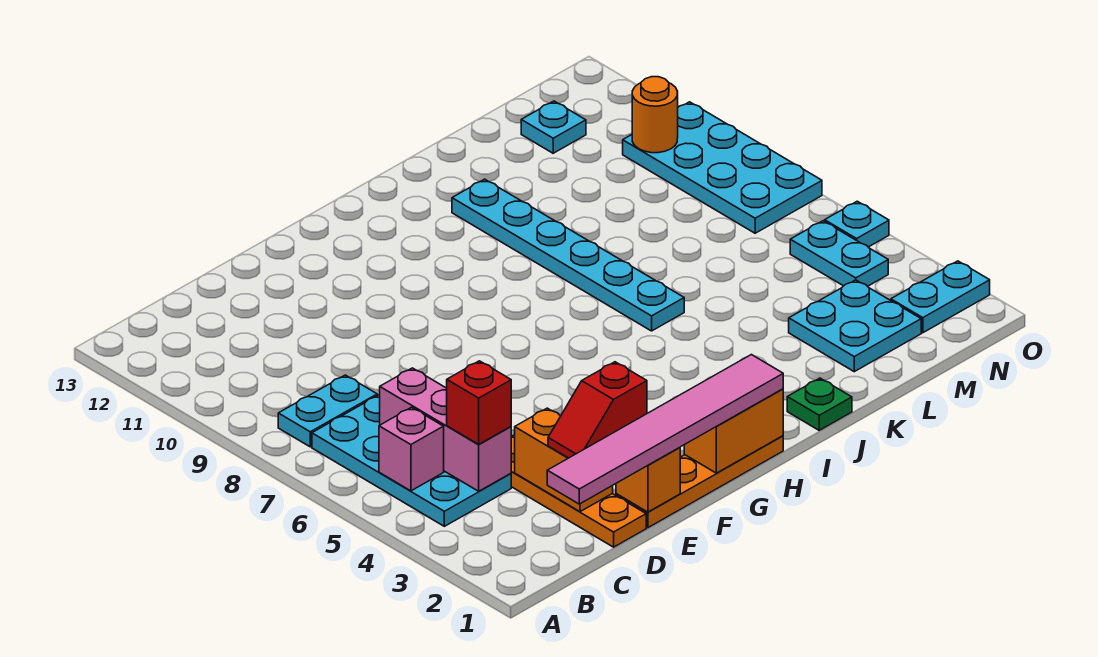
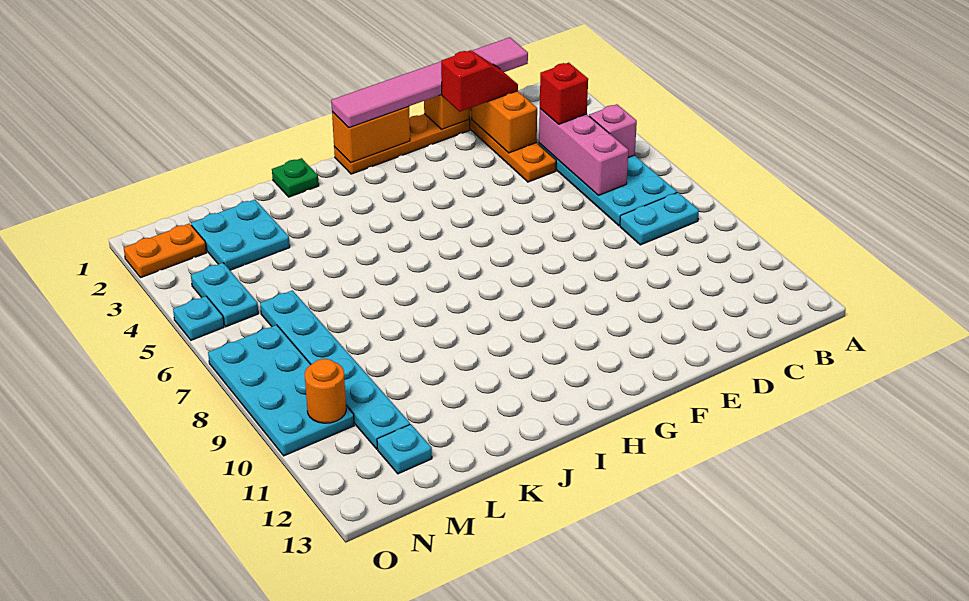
cyan plate J6:J11 level 1 -> cyan plate M6:M11 level 1
cyan plate N2:O2 level 1 -> orange plate N2:O2 level 1

